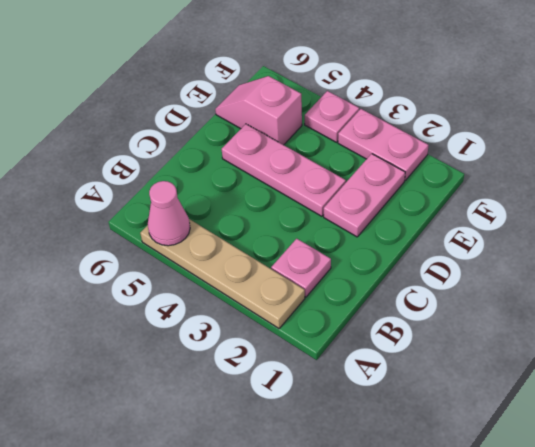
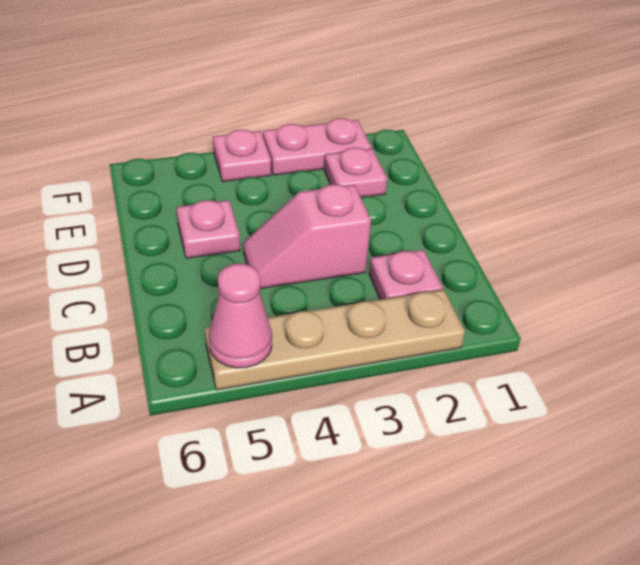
pink plate D2:E2 level 1 -> pink plate E2 level 1
pink plate D3:D5 level 1 -> pink plate D5 level 1
pink slope E5:E6 level 1 top 5 -> pink slope C3:C4 level 1 top 3

